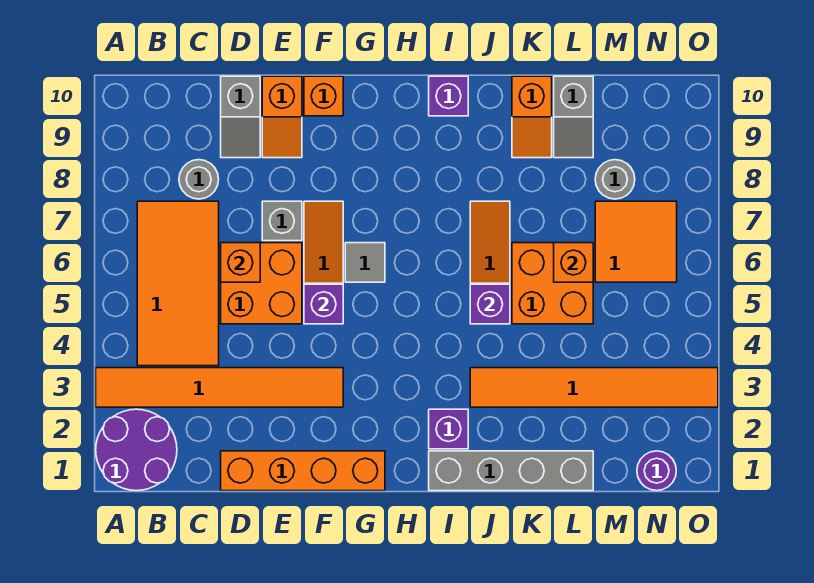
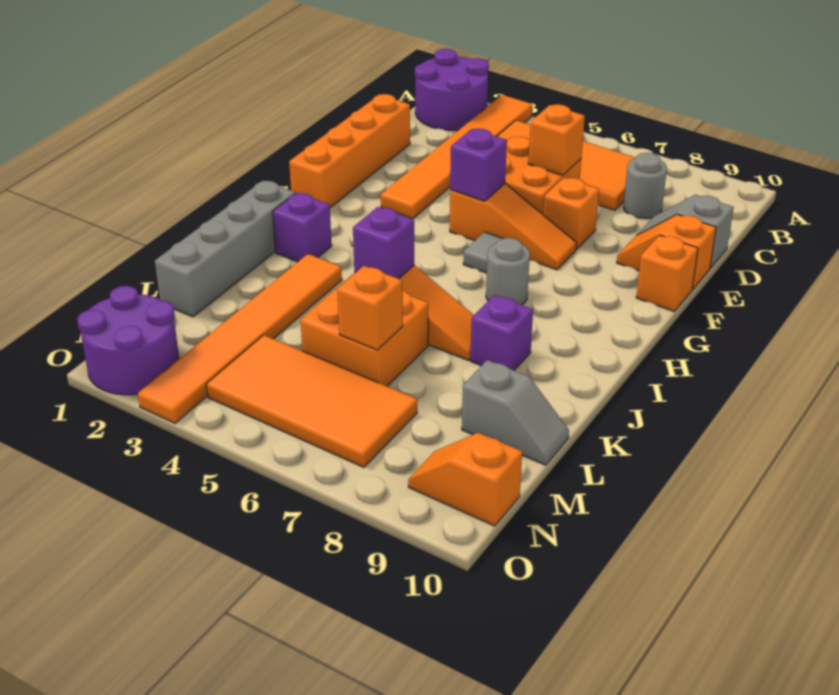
grey brick E7 level 1 -> orange brick E7 level 1
purple brick I10 level 1 -> purple brick J8 level 1
orange slope K9:K10 level 1 top 10 -> orange slope N9:N10 level 1 top 10
grey slope L9:L10 level 1 top 10 -> grey slope L9:L10 level 1 top 9
orange tile M6:N7 level 1 -> orange tile M4:N7 level 1
grey round brick M8 level 1 -> grey round brick H7 level 1
purple round brick N1 level 1 -> purple round brick N1:O2 level 1

